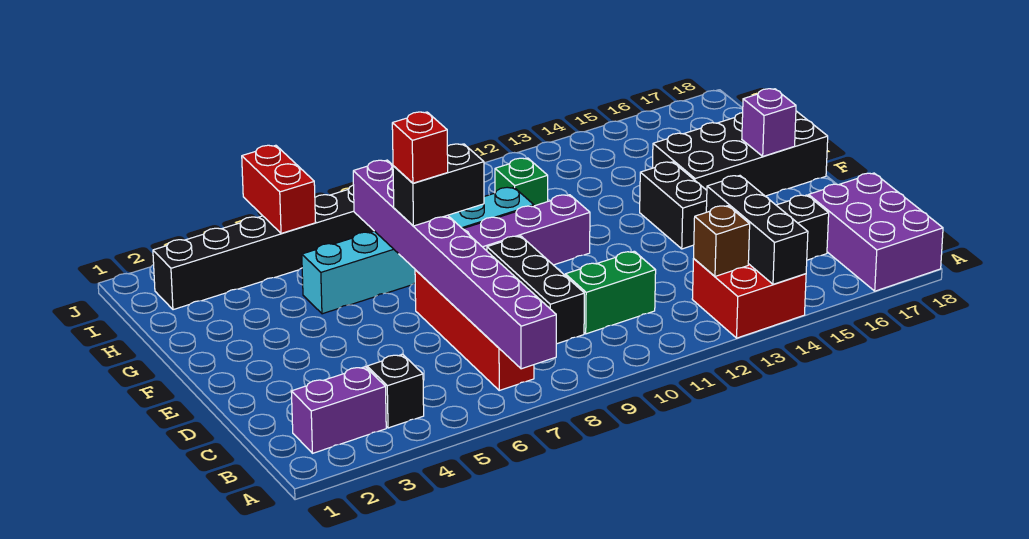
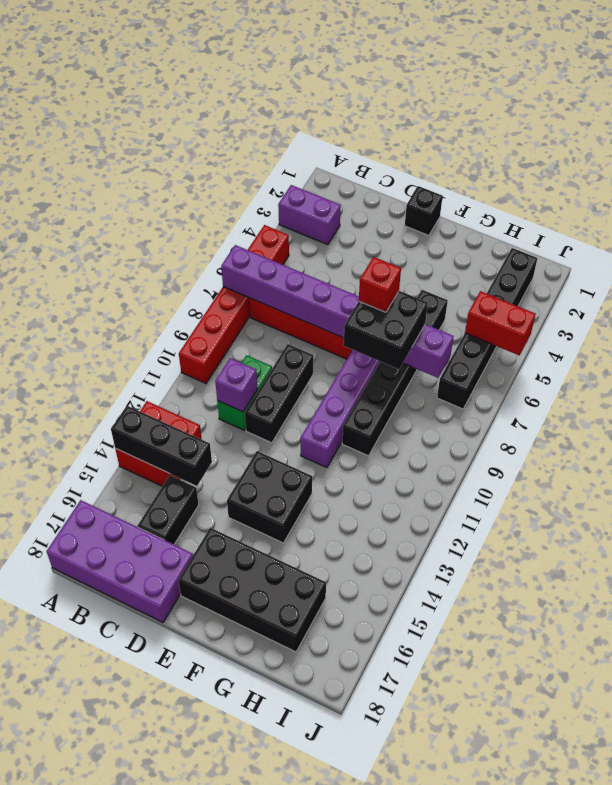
none -> red brick A5:A10 level 1
purple brick A17:C18 level 1 -> purple brick A17:D18 level 1
purple brick B2:B3 level 1 -> purple brick A3:B3 level 1
black brick B4 level 1 -> black brick E1 level 1
brown brick B13 level 2 -> none
black brick C9:E9 level 1 -> black brick D9:D11 level 1
black brick E14:F14 level 1 -> black brick E13:F14 level 1
black brick F7:F8 level 3 -> black brick F7:G8 level 3
black brick F15:G18 level 1 -> black brick E16:H17 level 1
purple brick F17 level 2 -> purple brick C11 level 2
cyan brick G5:G10 level 1 -> black brick G5:G10 level 1
green brick H11 level 1 -> none

